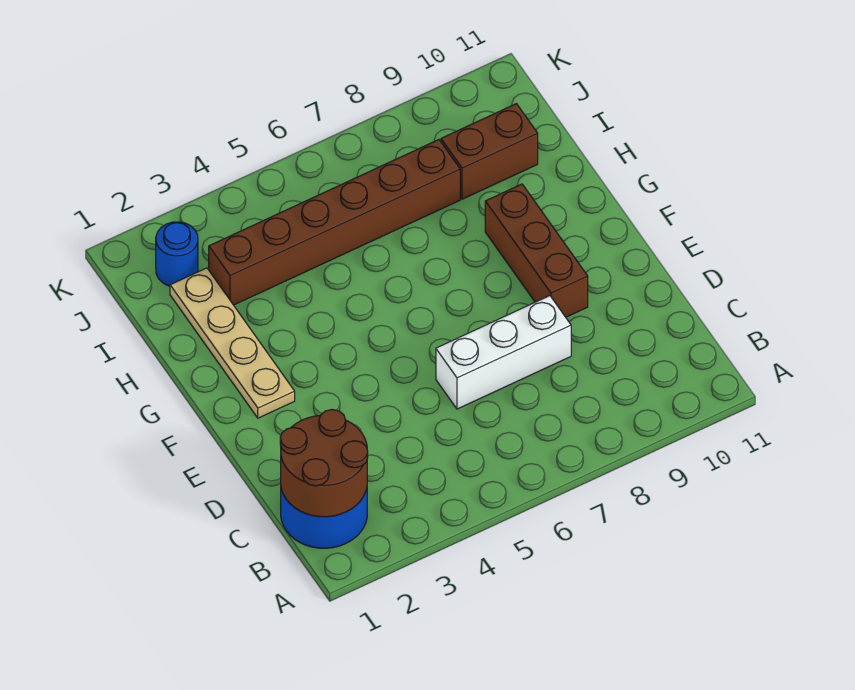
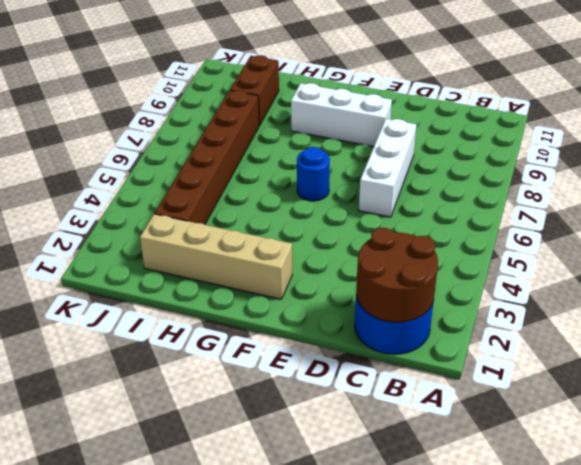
brown brick E9:G9 level 1 -> white brick E9:G9 level 1
tan plate F2:I2 level 1 -> tan brick F2:I2 level 1
blue round brick J2 level 1 -> blue round brick F6 level 1

